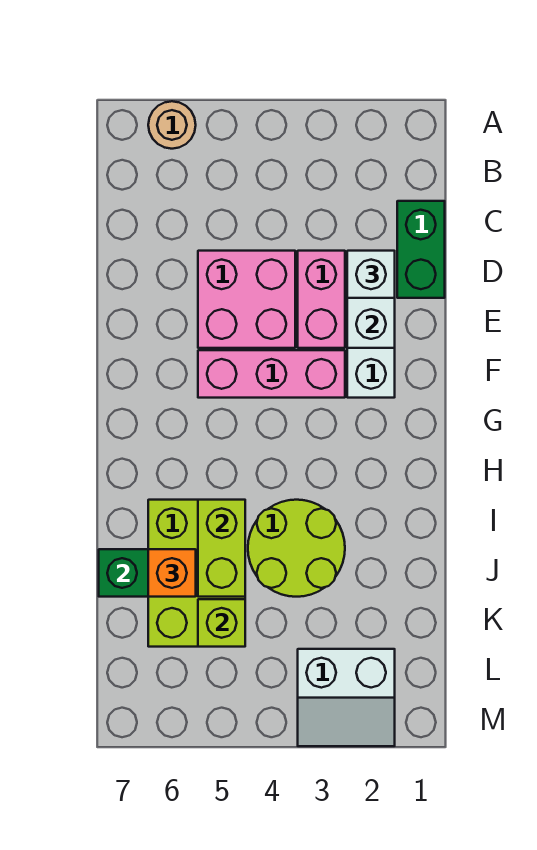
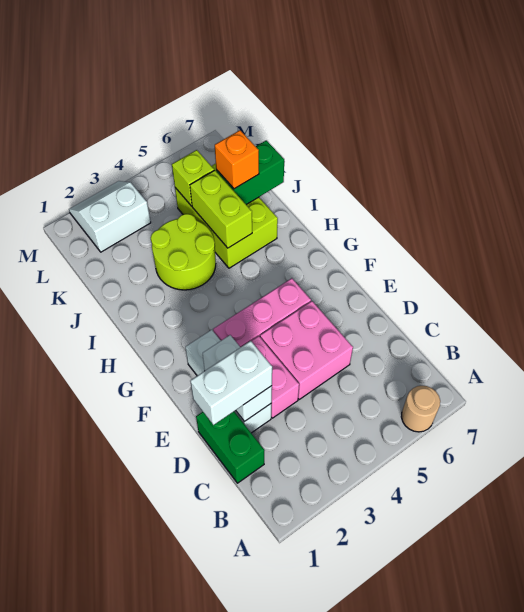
white brick D2 level 3 -> white brick D1:D2 level 3

